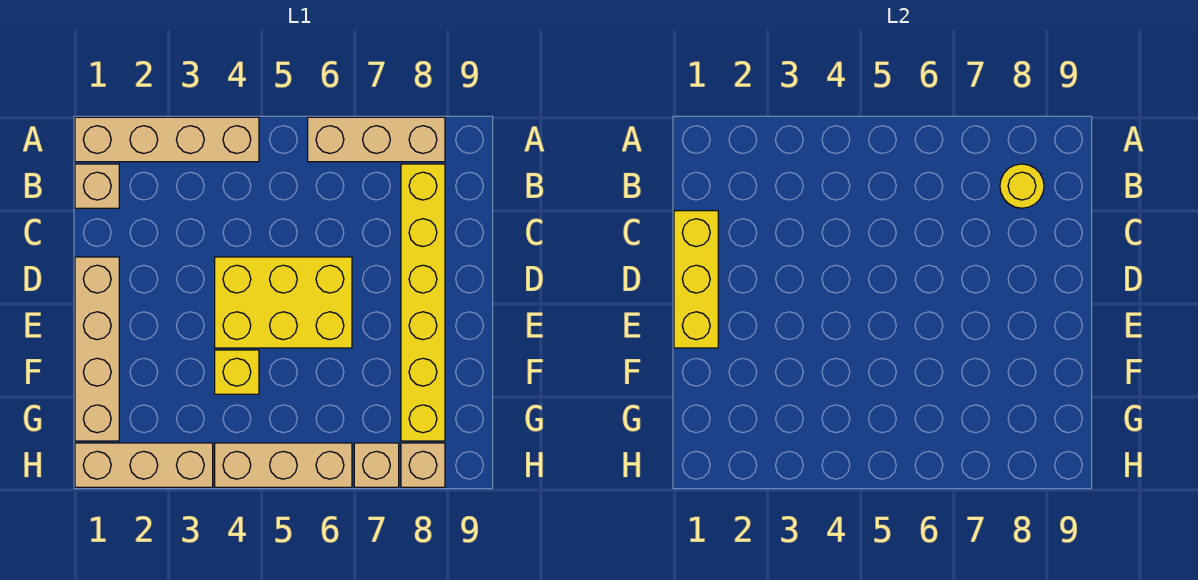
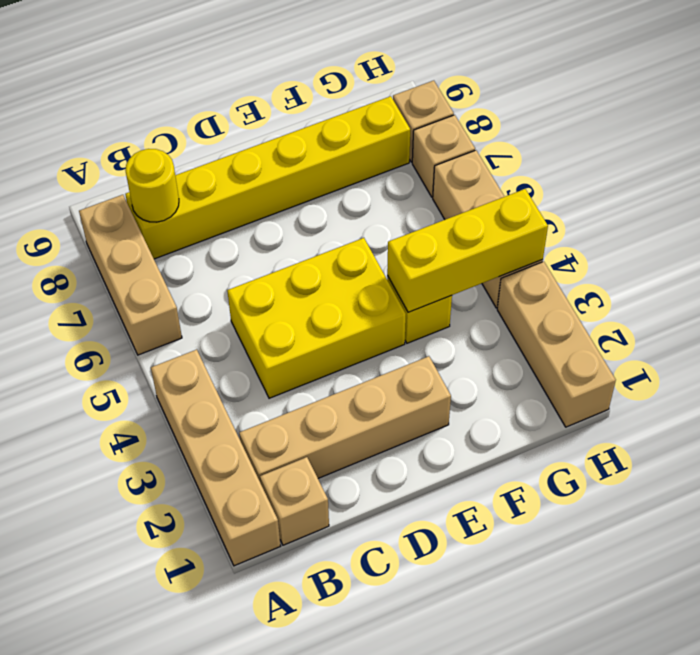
yellow brick C1:E1 level 2 -> yellow brick F4:H4 level 2
tan brick D1:G1 level 1 -> tan brick B2:E2 level 1
yellow brick D4:E6 level 1 -> yellow brick C4:E5 level 1

